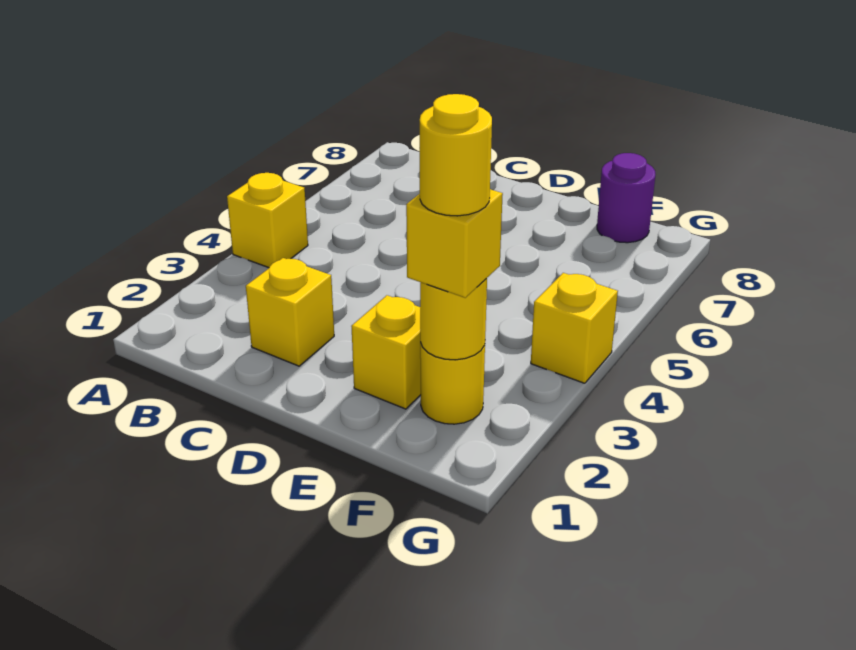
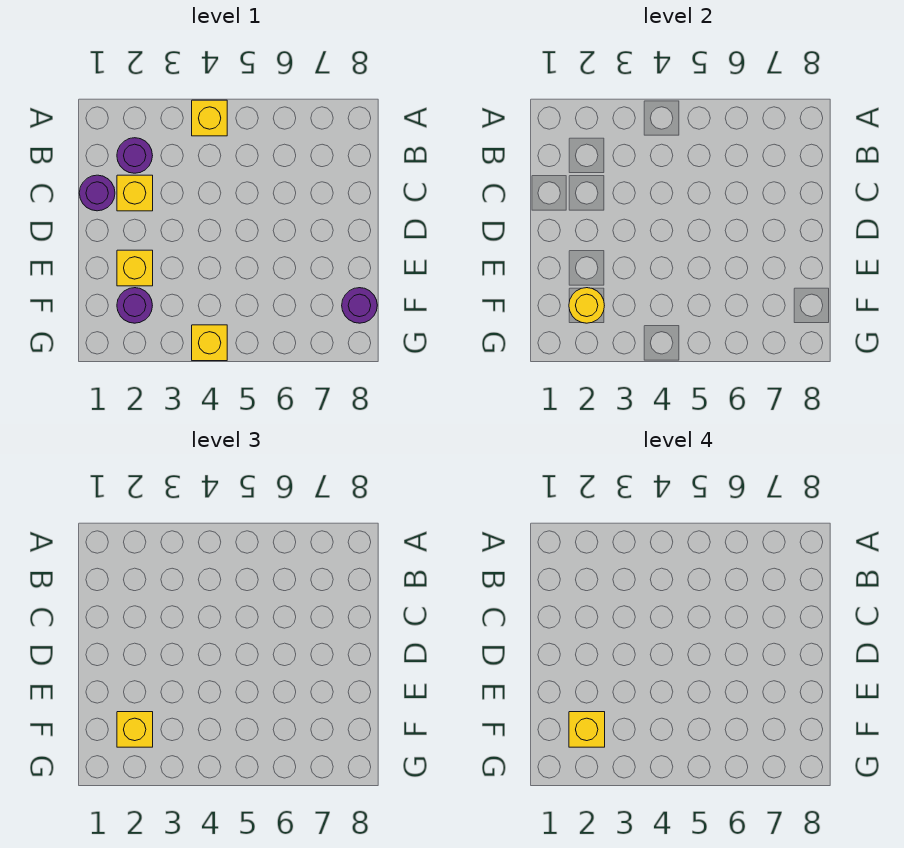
none -> purple round brick B2 level 1
none -> purple round brick C1 level 1
yellow round brick F2 level 1 -> purple round brick F2 level 1
yellow round brick F2 level 4 -> yellow brick F2 level 4

